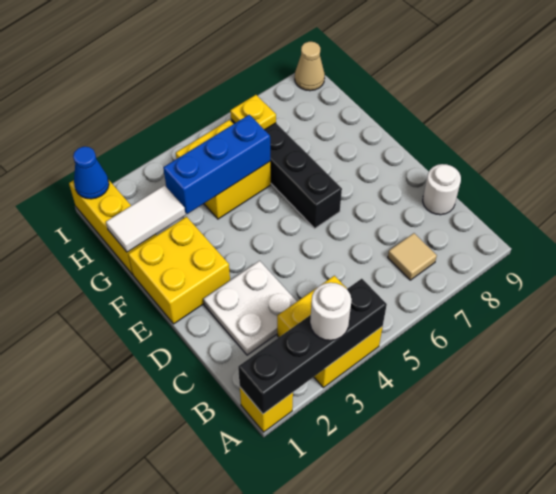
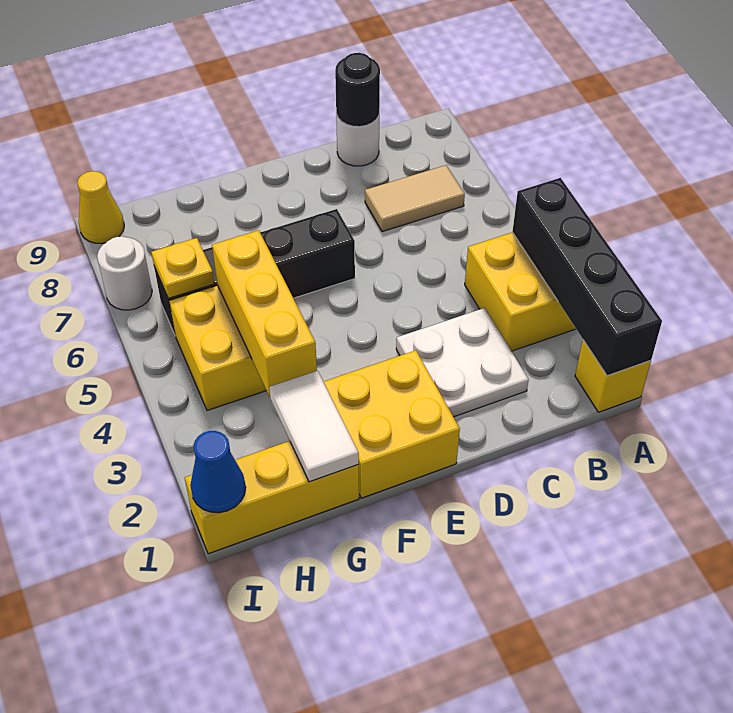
white round brick A3 level 3 -> white round brick I7 level 1
tan tile B7 level 1 -> tan tile B7:C7 level 1
none -> black round brick C9 level 2
blue brick G3:G5 level 2 -> yellow brick G3:G5 level 2
tan cone I9 level 1 -> yellow cone I9 level 1

